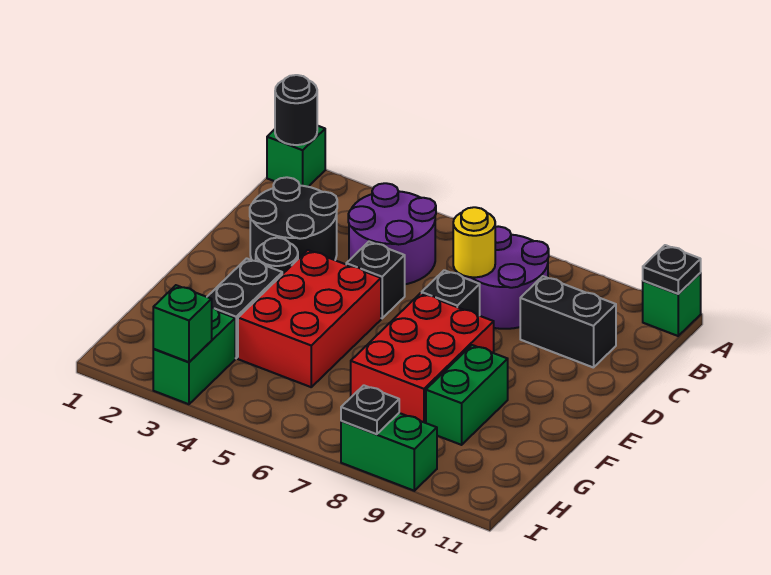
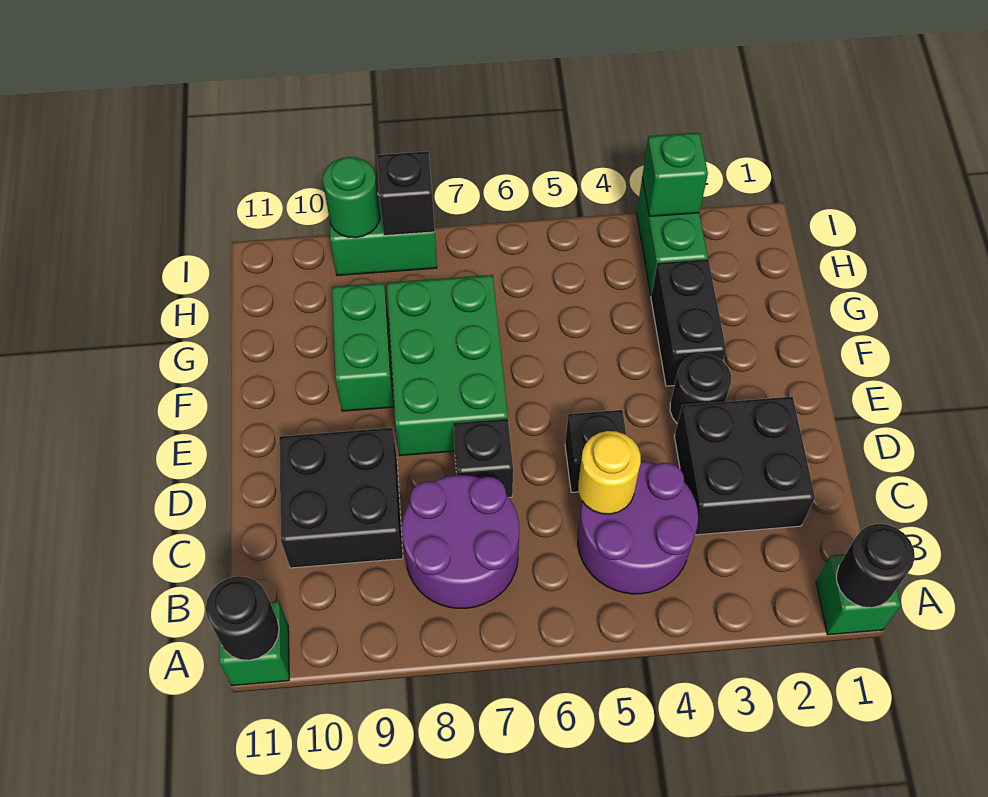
black plate A11 level 2 -> black round brick A11 level 2
black round brick C2:D3 level 1 -> black brick C2:D3 level 1
yellow round brick C7 level 2 -> yellow round brick C5 level 2
black brick C9:C10 level 1 -> black brick C9:D10 level 1
red brick E4:G5 level 1 -> none
red brick E7:G8 level 1 -> green brick E7:G8 level 1
black plate I8 level 2 -> black brick I8 level 2
none -> green round brick I9 level 2

